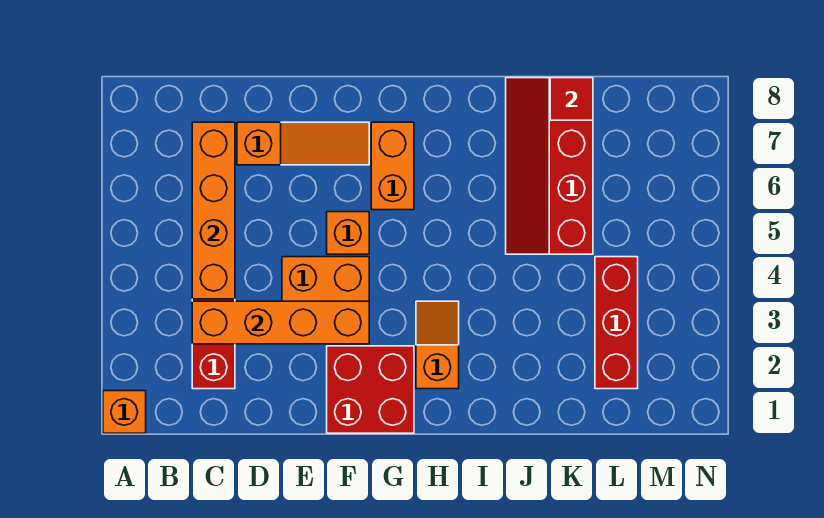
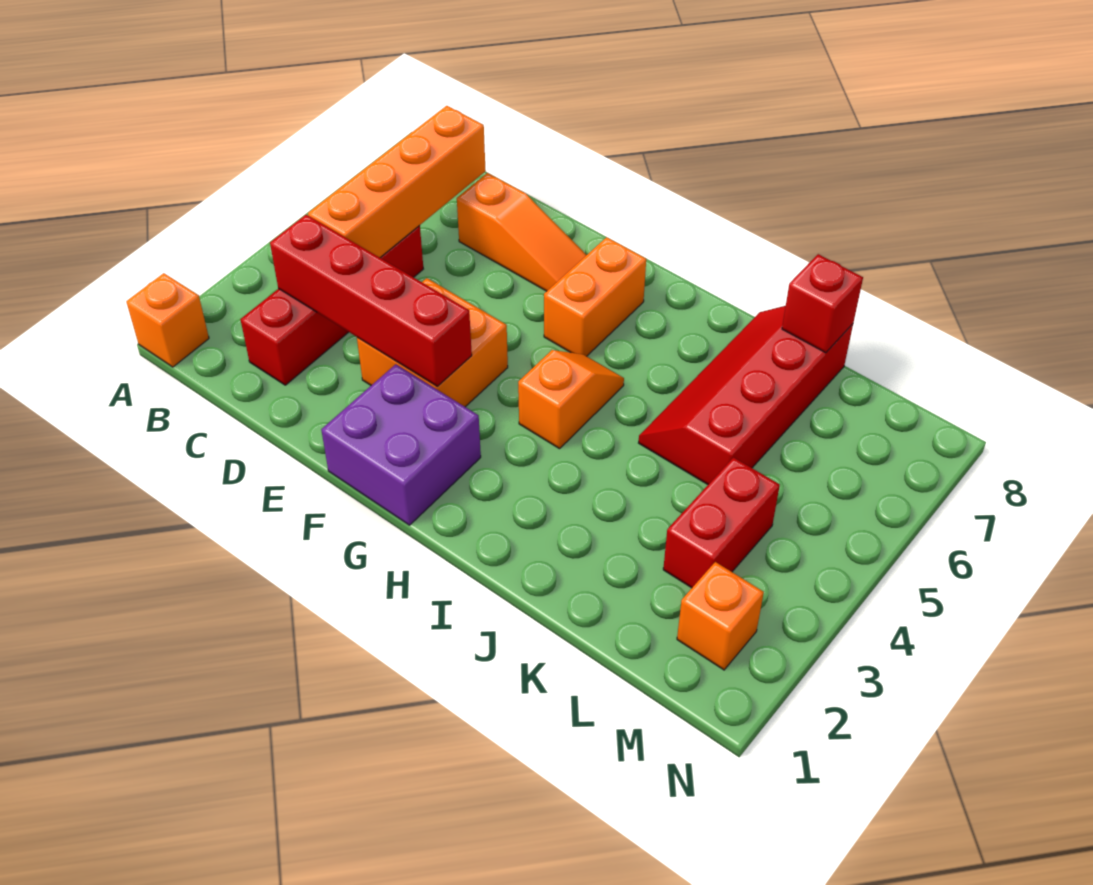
orange brick C3:F3 level 2 -> red brick C3:F3 level 2
red brick F1:G2 level 1 -> purple brick F1:G2 level 1
orange brick F5 level 1 -> orange brick M2 level 1
orange slope H2:H3 level 1 top 2 -> orange slope H4:H5 level 1 top 4
red tile K8 level 2 -> red brick K8 level 2
red brick L2:L4 level 1 -> red brick L3:L4 level 1

